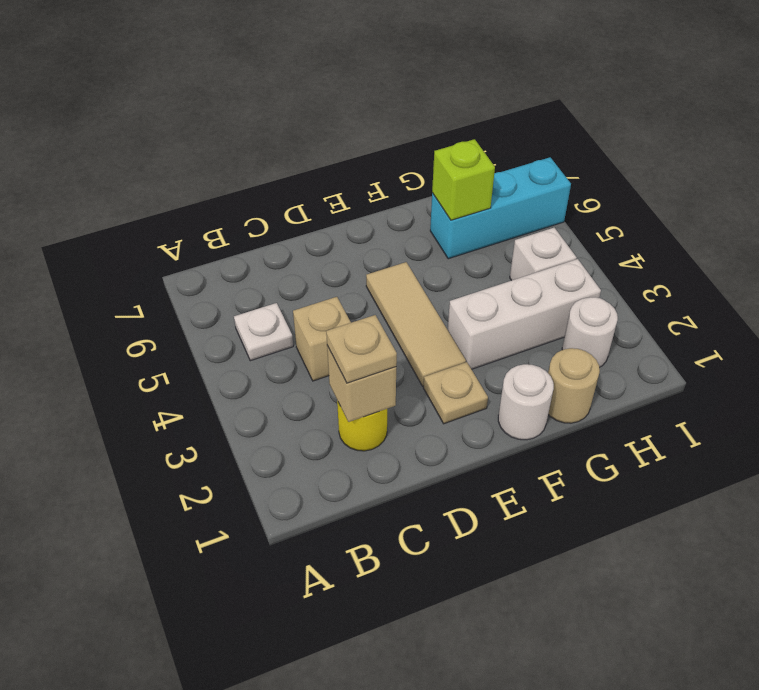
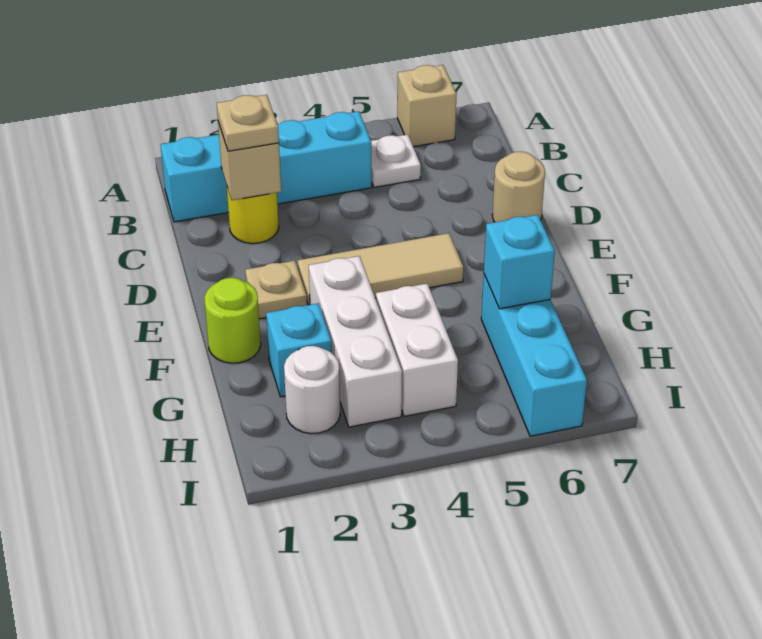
none -> cyan brick B1:B4 level 1
tan brick C4 level 1 -> tan brick A6 level 1
white round brick F1 level 1 -> lime round brick F1 level 1
tan round brick G1 level 1 -> tan round brick D7 level 1
none -> cyan brick G2 level 1
lime brick G6 level 2 -> cyan brick G6 level 2
white brick H4 level 1 -> white brick G4:H4 level 1

